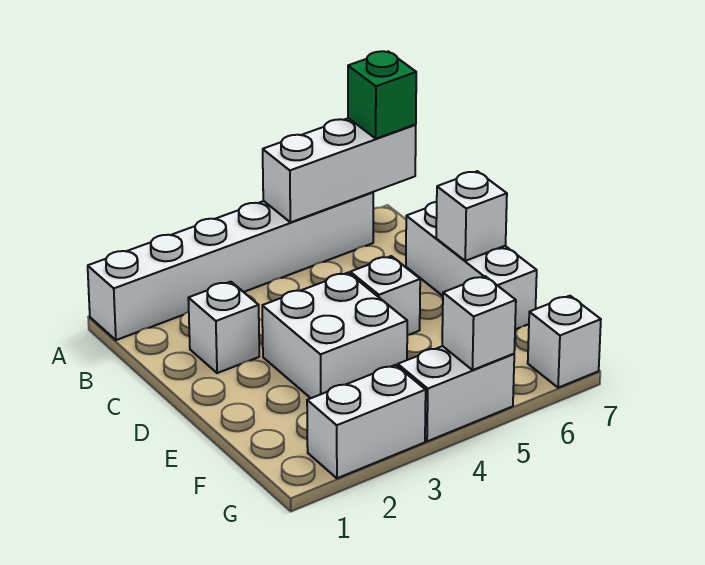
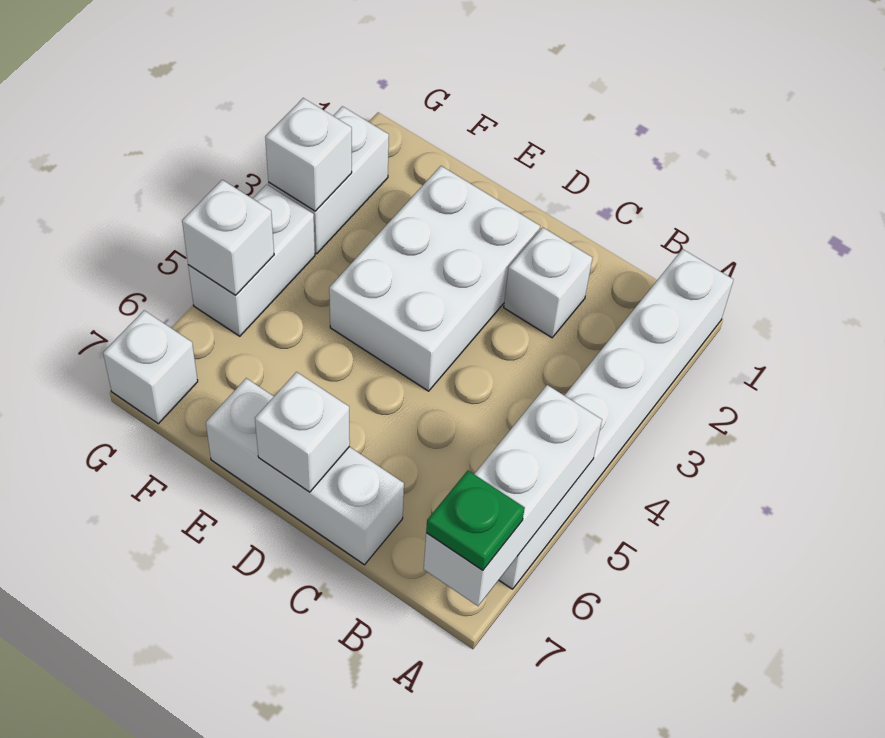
green brick A7 level 3 -> green plate A7 level 3
white brick D3:E4 level 1 -> white brick D2:E4 level 1
white brick D5 level 1 -> white brick G3 level 2

